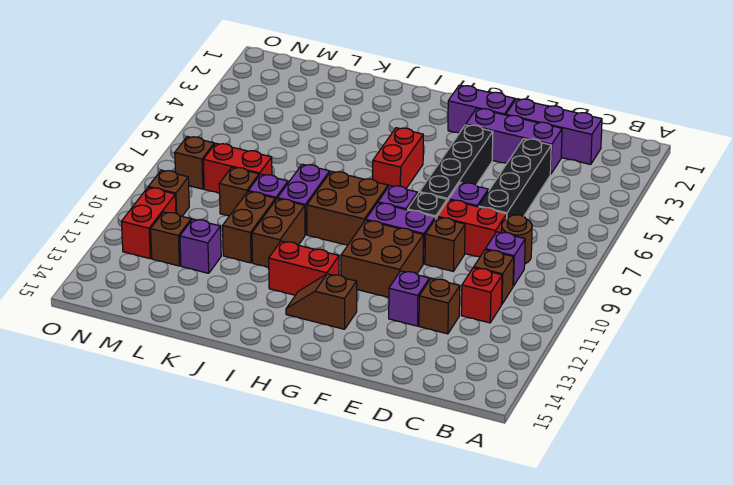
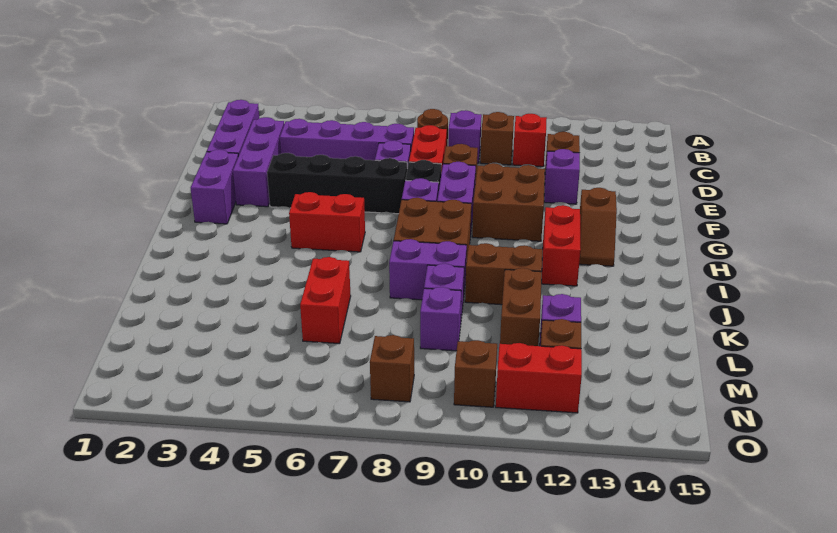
black brick D4:D7 level 1 -> purple brick D4:D7 level 1
brown brick K10:K11 level 1 -> brown brick K11:L11 level 1
red brick L8:M8 level 1 -> red brick K6:L6 level 1
brown brick L9 level 1 -> purple brick L9 level 1

